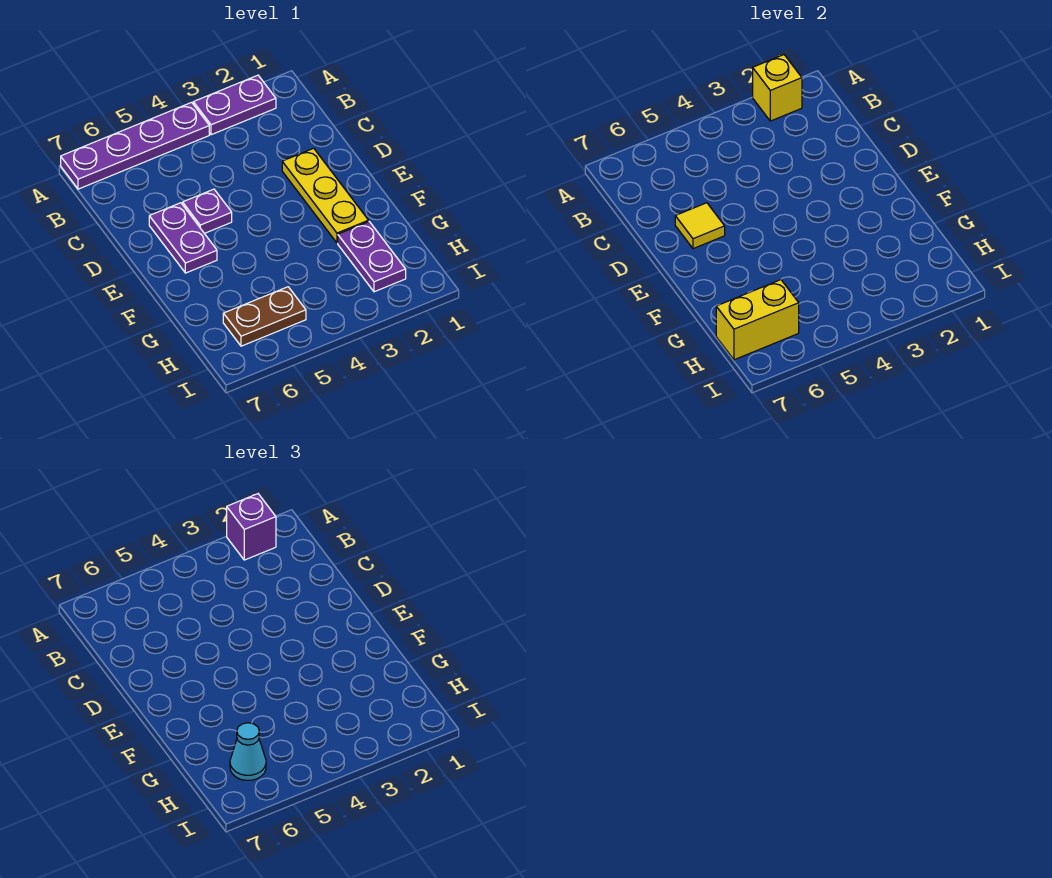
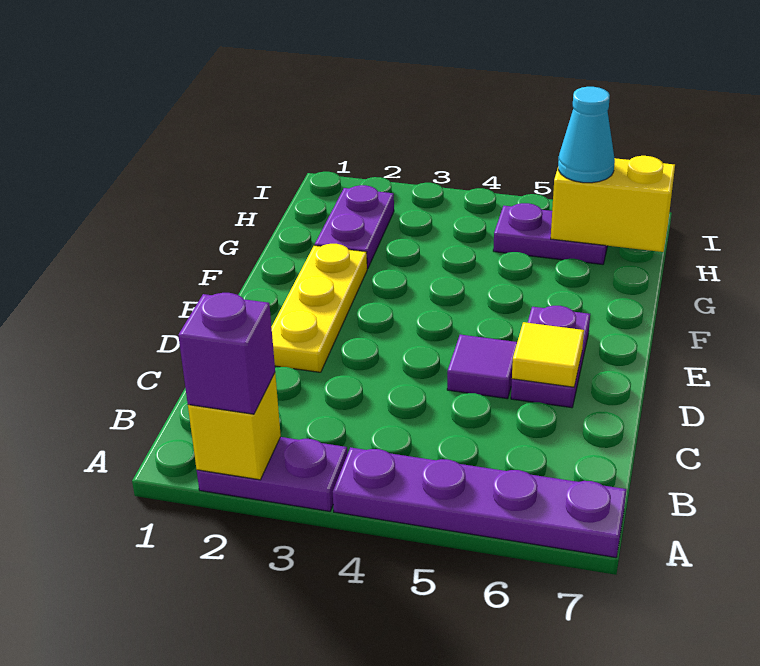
purple plate D5 level 1 -> purple tile D5 level 1
brown plate H5:H6 level 1 -> purple plate H5:H6 level 1

